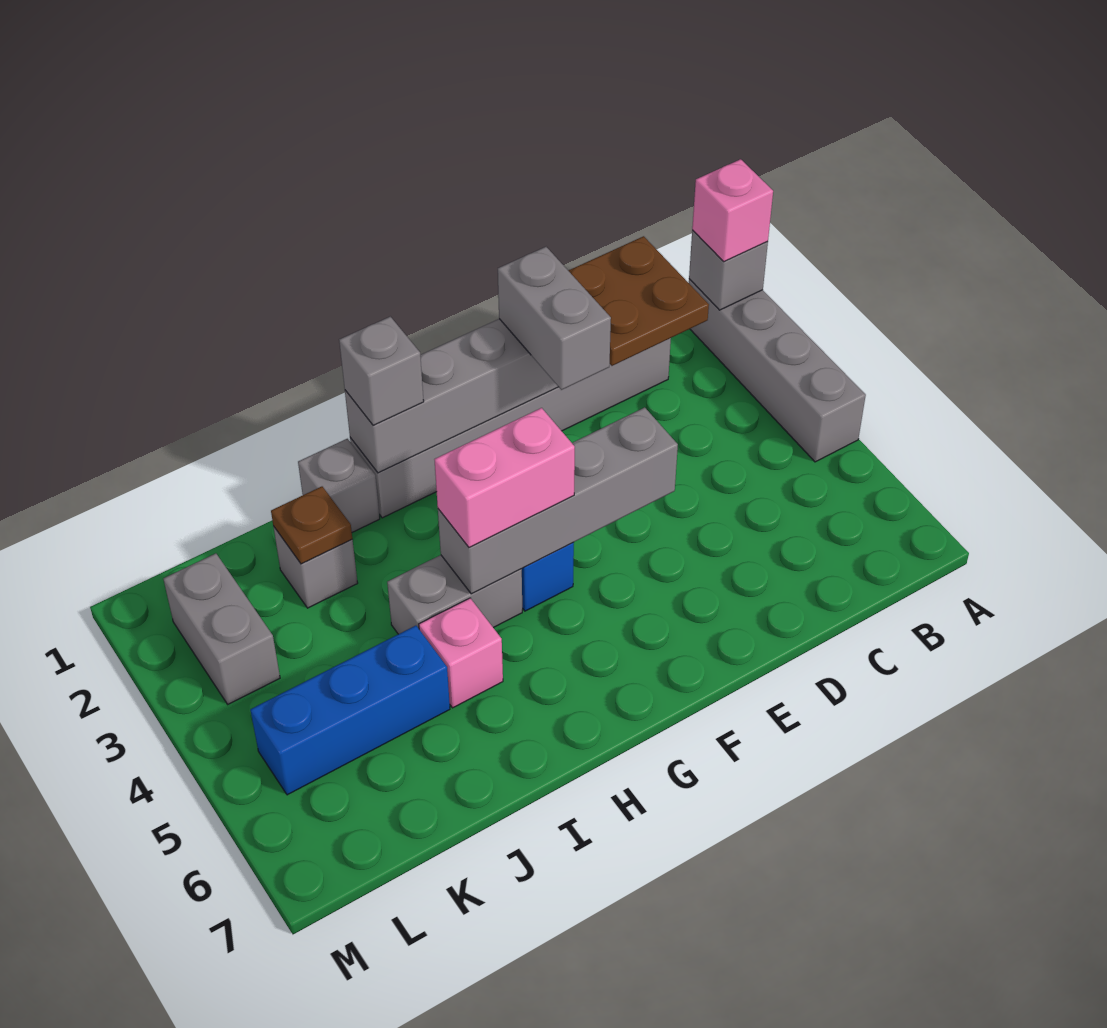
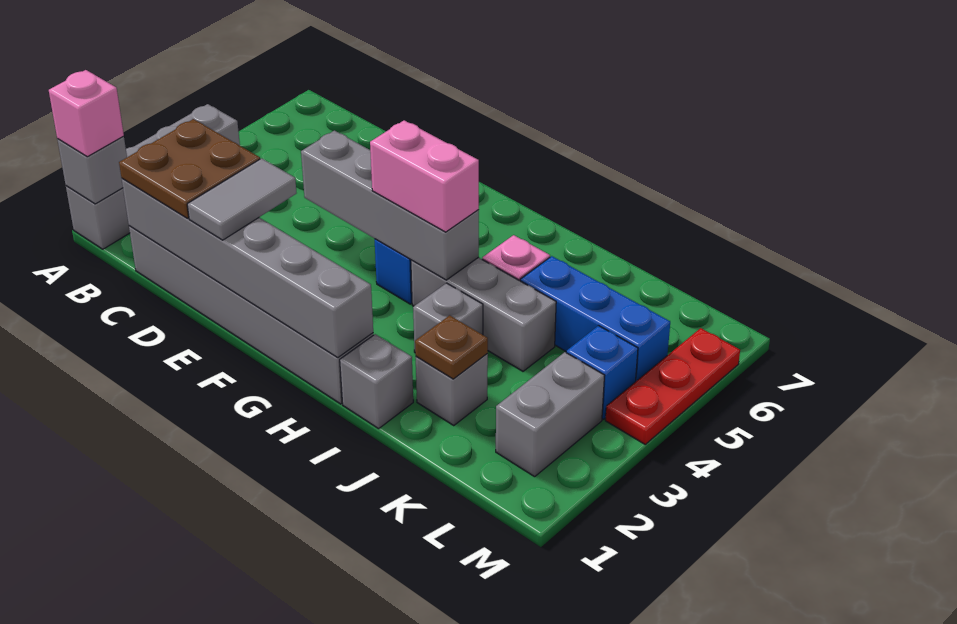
grey brick E1:E2 level 3 -> grey tile E1:E2 level 3
grey brick H1 level 3 -> grey brick I3 level 1
grey brick H4:I4 level 1 -> grey brick H4:J4 level 1
none -> blue brick L4 level 1
none -> red plate M4:M6 level 1

